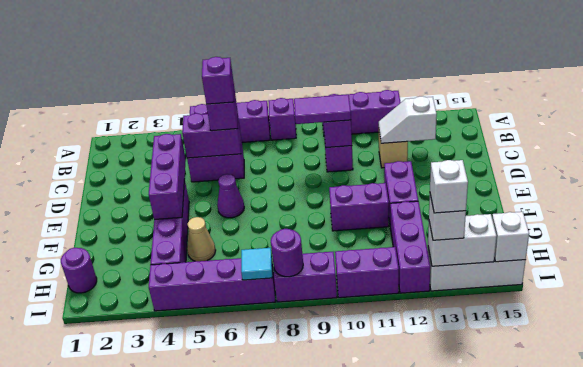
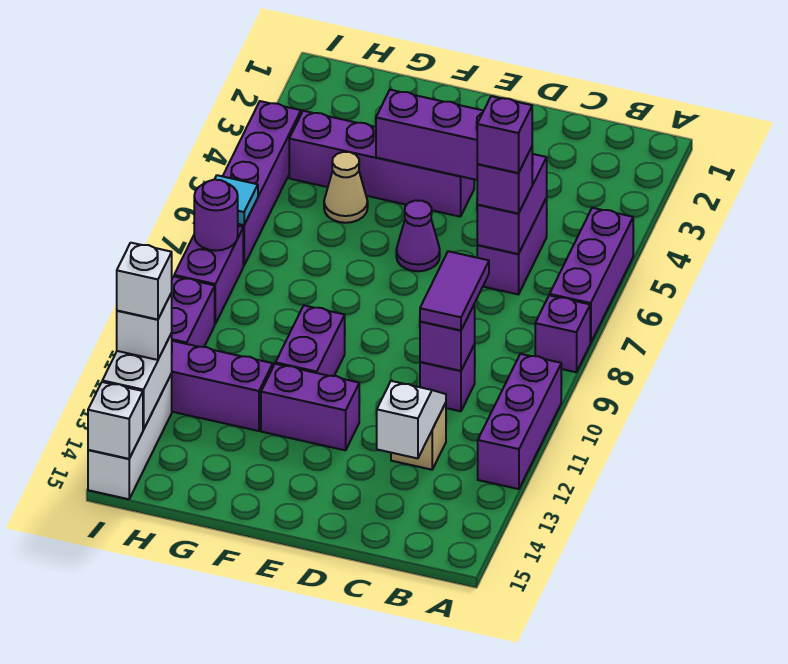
purple round brick H1 level 1 -> none

